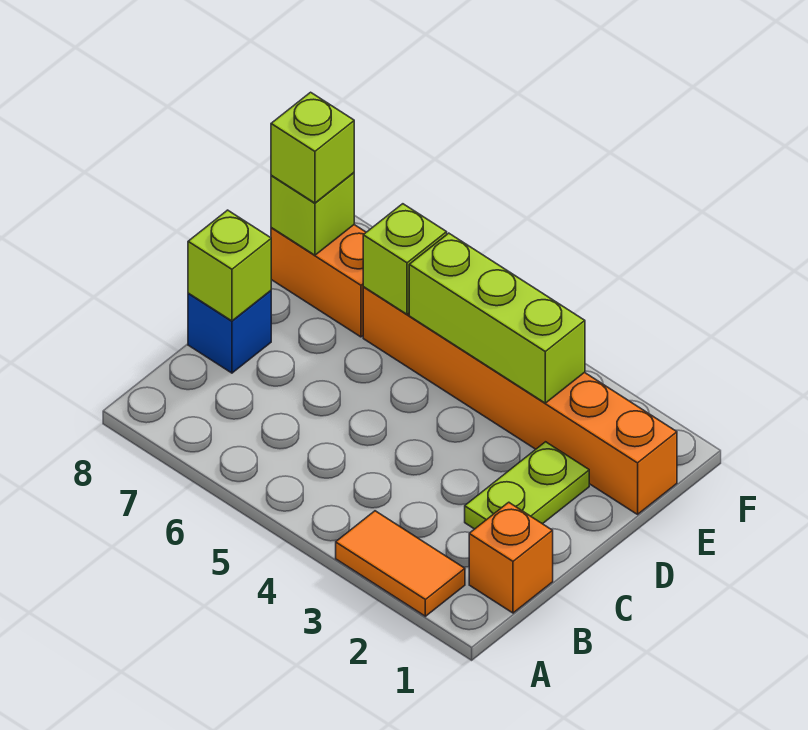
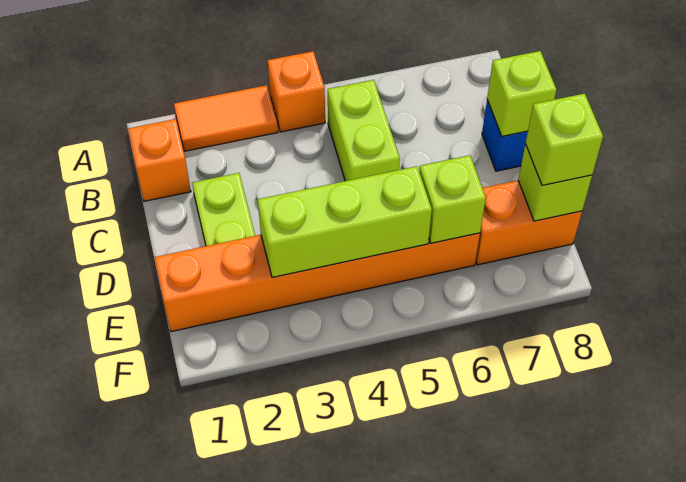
none -> orange brick A4 level 1
none -> lime brick B5:C5 level 1

